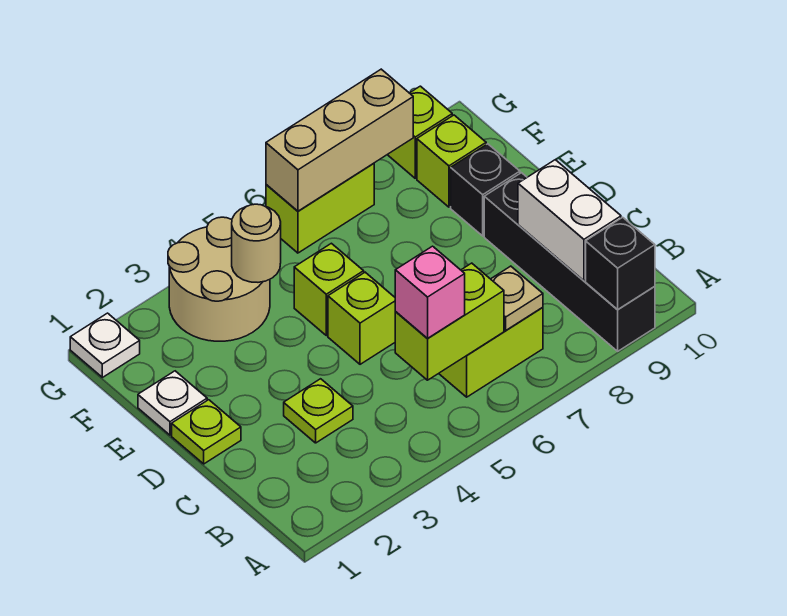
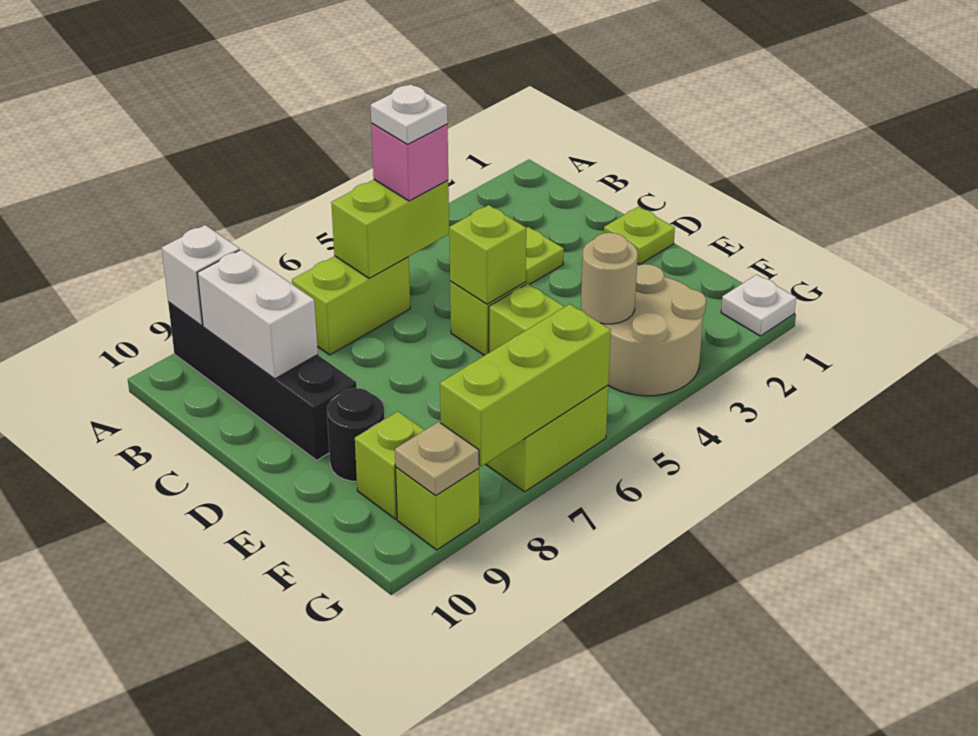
black brick A9 level 2 -> white brick A9 level 2
tan plate B7 level 2 -> tan plate G9 level 2
none -> lime brick D5 level 2
white plate E1 level 1 -> white plate B5 level 4
black brick E9 level 1 -> black round brick E9 level 1
tan brick G6:G8 level 2 -> lime brick G6:G8 level 2

